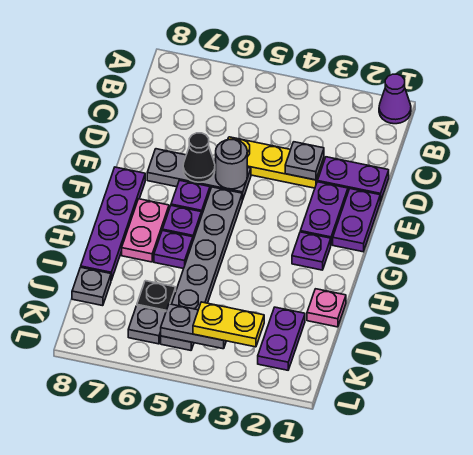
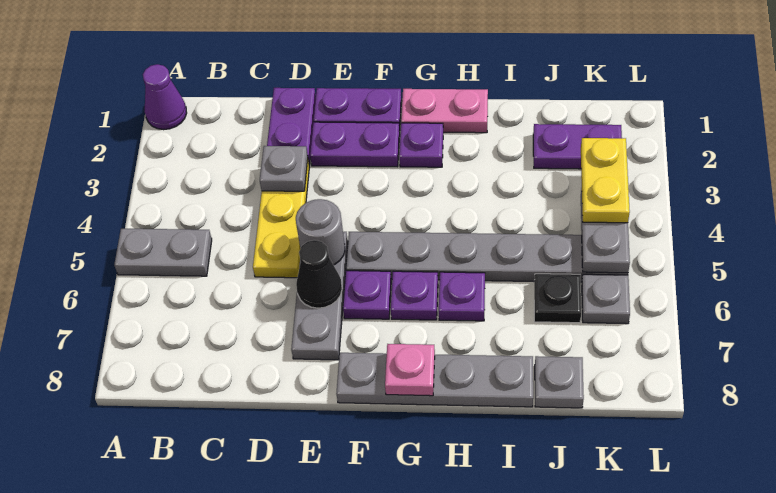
none -> grey plate A5:B5 level 1
purple plate F8:I8 level 1 -> grey plate F8:I8 level 1
pink plate G7:H7 level 1 -> pink plate G1:H1 level 1
pink plate I1 level 1 -> pink plate G8 level 2

